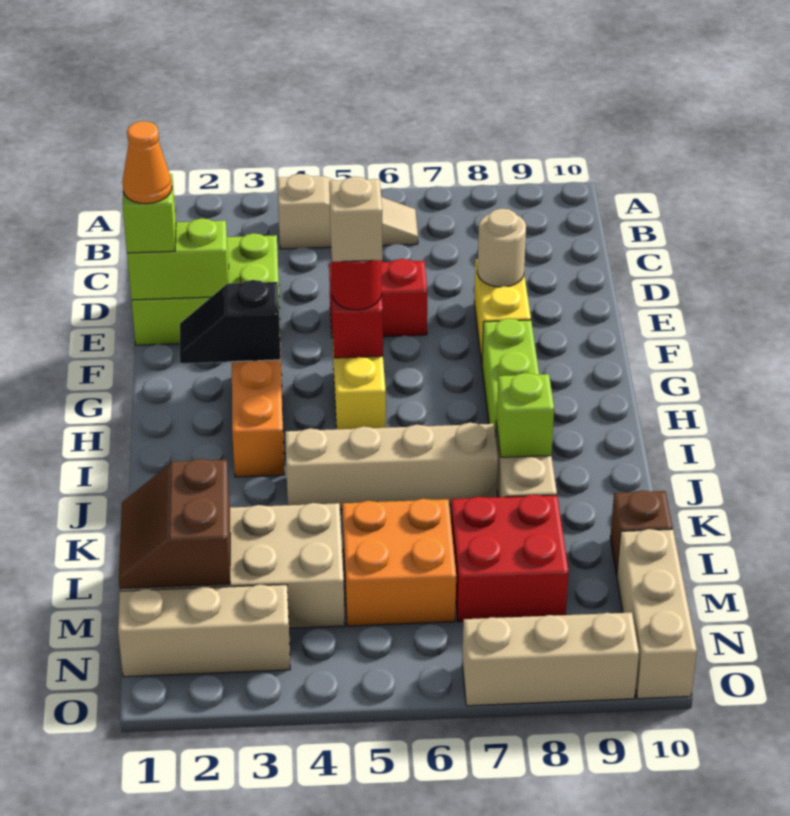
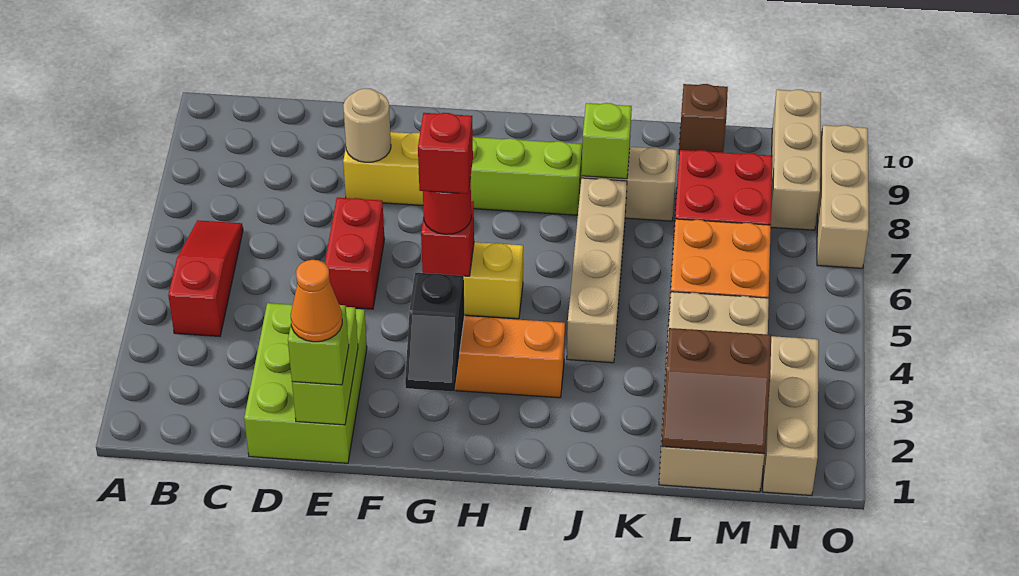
tan slope B4:B6 level 1 top 4 -> red slope B4:B6 level 1 top 4
tan brick G5 level 4 -> red brick G5 level 4
tan brick M10:O10 level 1 -> tan brick N8:N10 level 1

